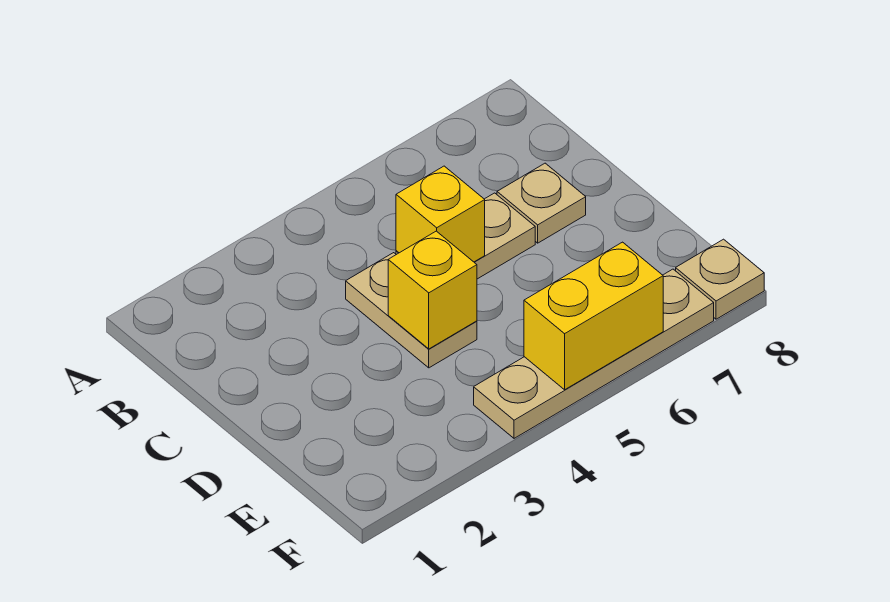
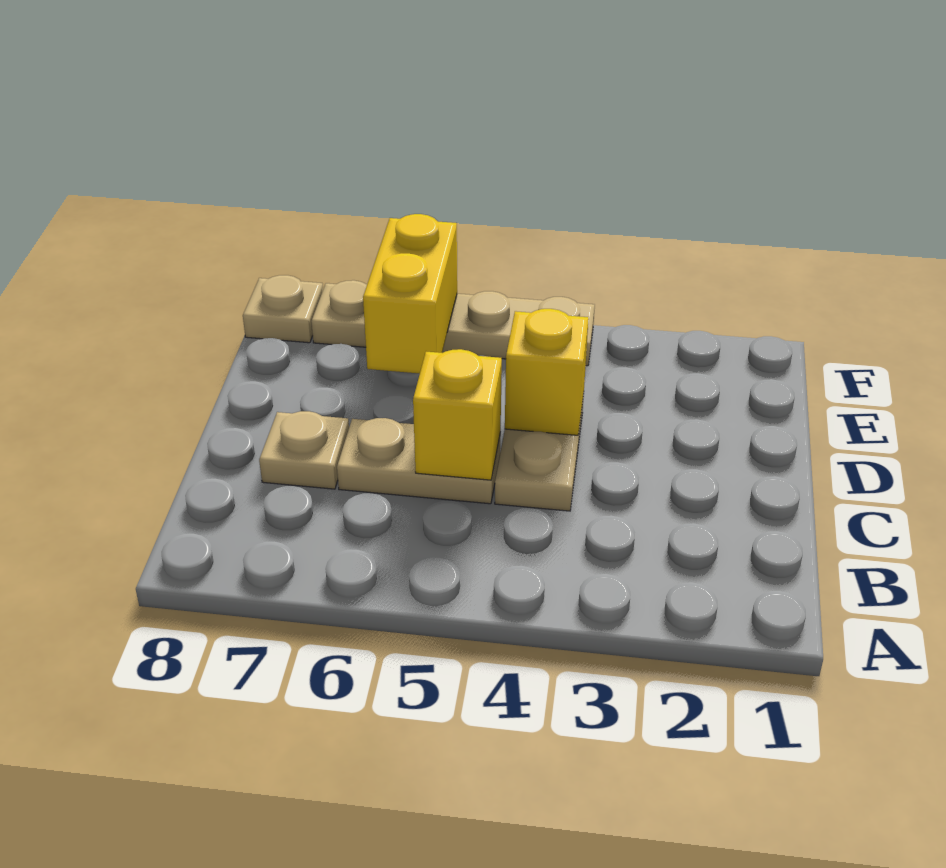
yellow brick F5:F6 level 2 -> yellow brick E6:F6 level 2

